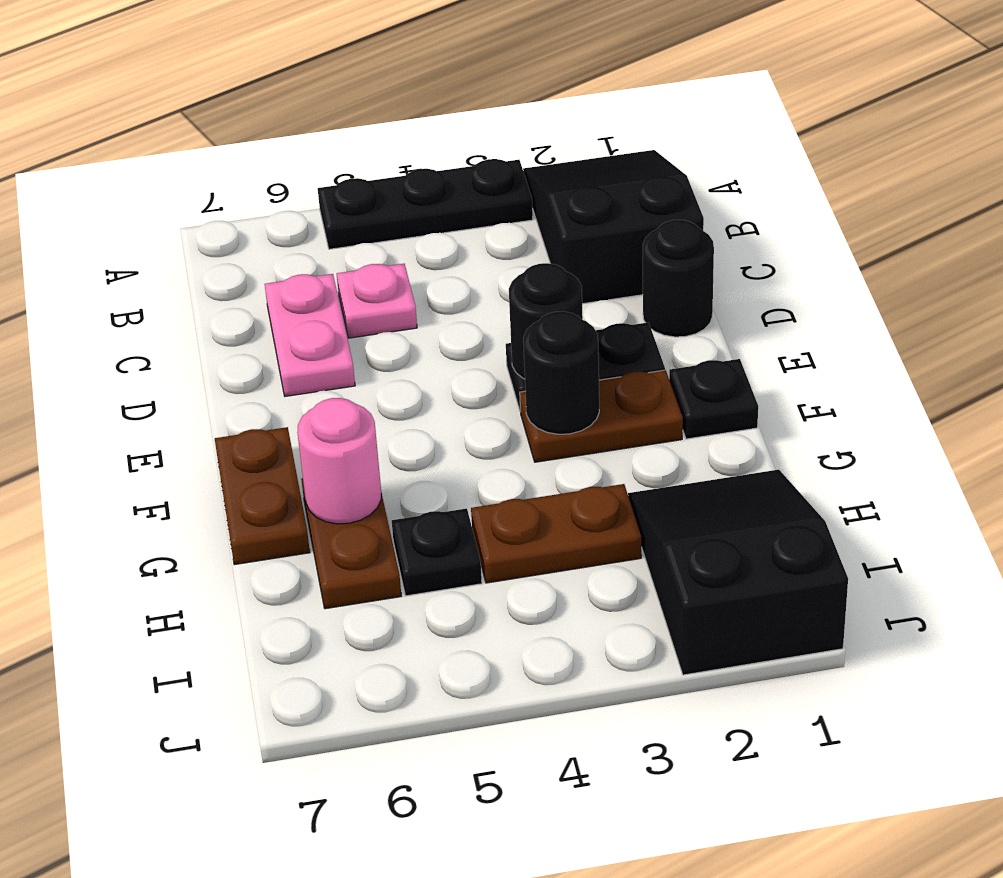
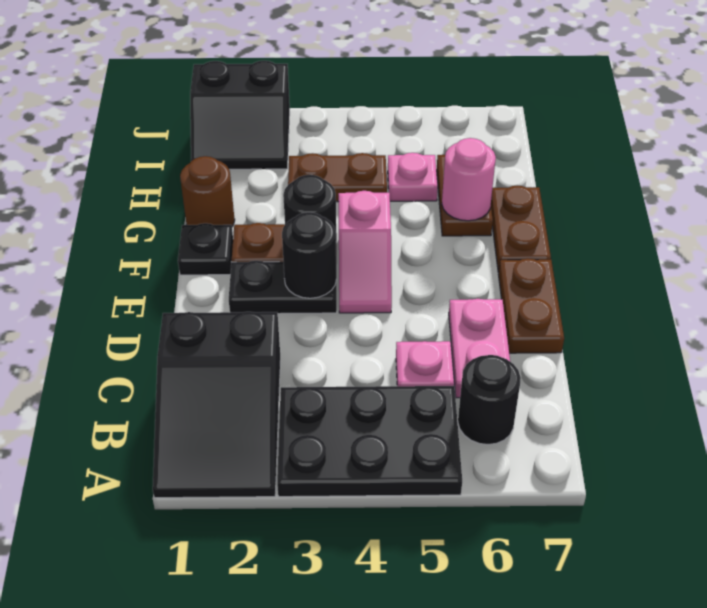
black plate A3:A5 level 1 -> black plate A3:B5 level 1
black round brick D1 level 1 -> black round brick B6 level 1
none -> brown plate D7:E7 level 1
none -> pink slope E4:F4 level 1 top F
none -> brown round brick G1 level 1
black slope H1:J2 level 1 top J -> black slope I1:J2 level 1 top J
black plate H5 level 1 -> pink plate H5 level 1

